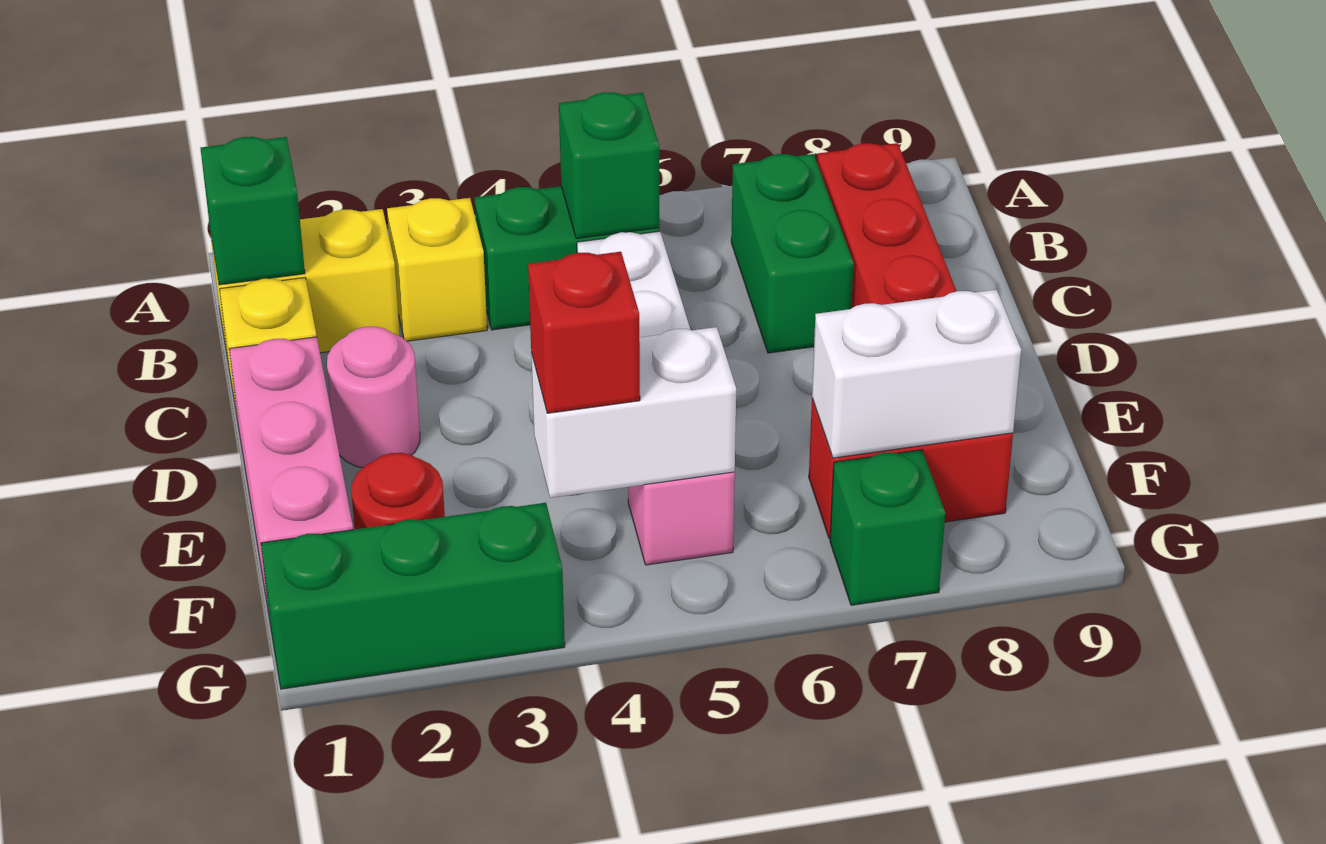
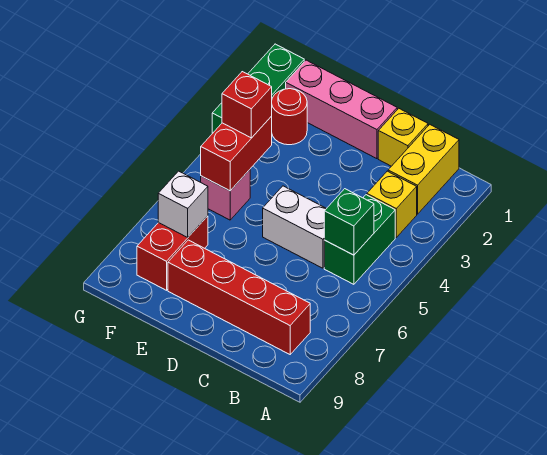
green brick B1 level 2 -> none
green brick B7:C7 level 1 -> none
pink round brick D2 level 1 -> none
white brick F4:F5 level 2 -> red brick F4:F5 level 2
white brick F7:F8 level 2 -> white brick F7 level 2
green brick G7 level 1 -> none

